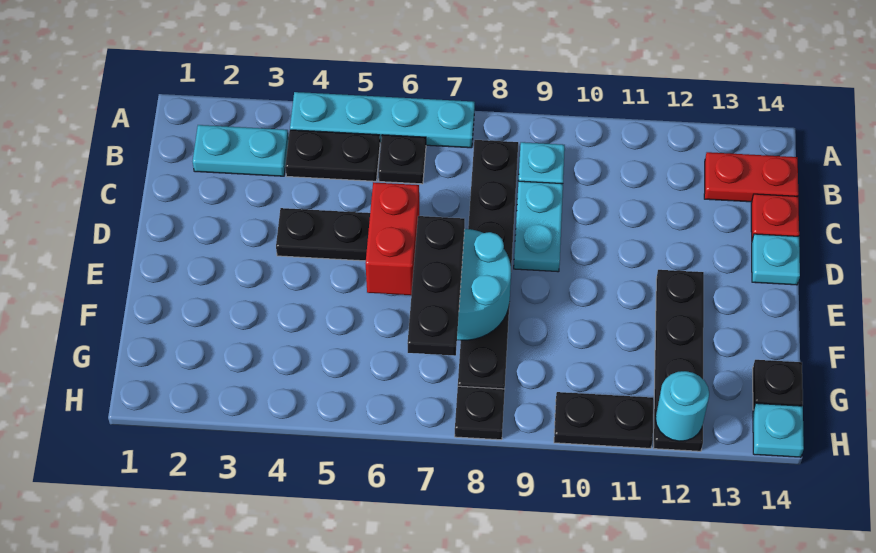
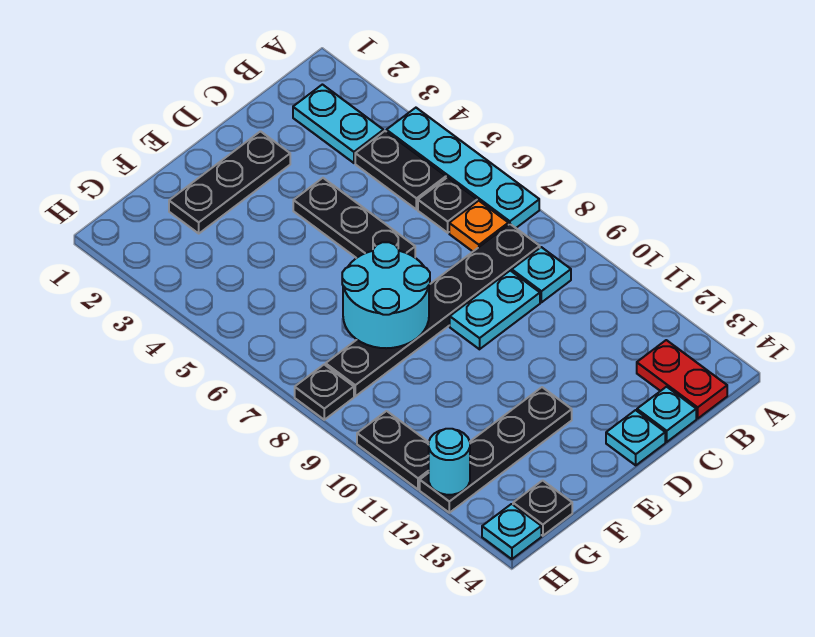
none -> orange plate B7 level 1
red plate C14 level 1 -> cyan plate C14 level 1
red brick D6:E6 level 2 -> none
black plate E7:G7 level 3 -> black plate D2:F2 level 1

